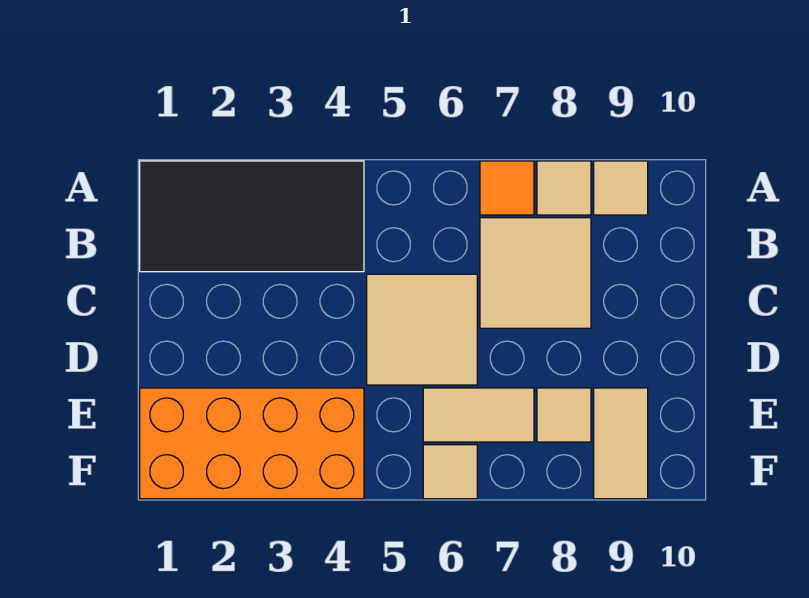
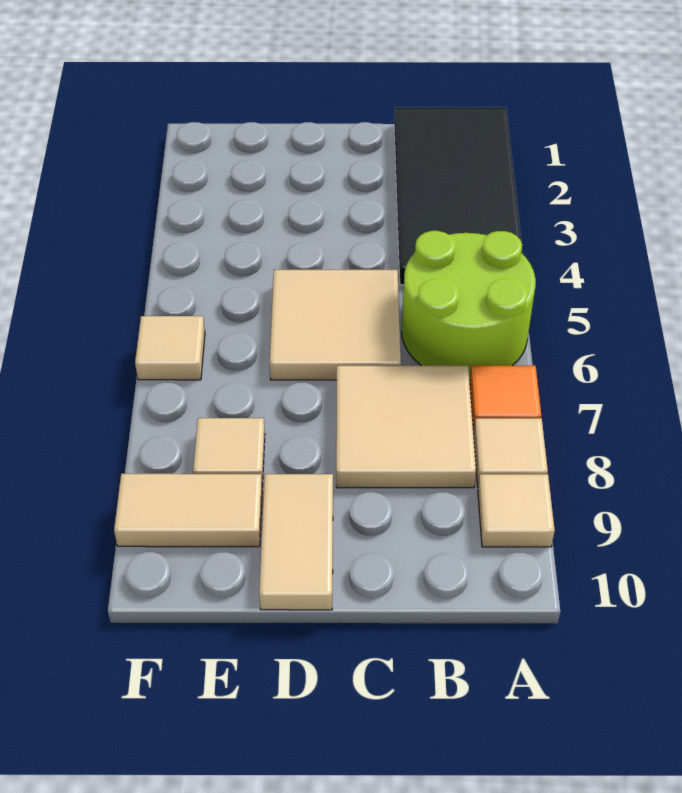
none -> lime round brick A5:B6 level 1
orange brick E1:F4 level 1 -> none
tan tile E6:E7 level 1 -> tan tile D9:D10 level 1

